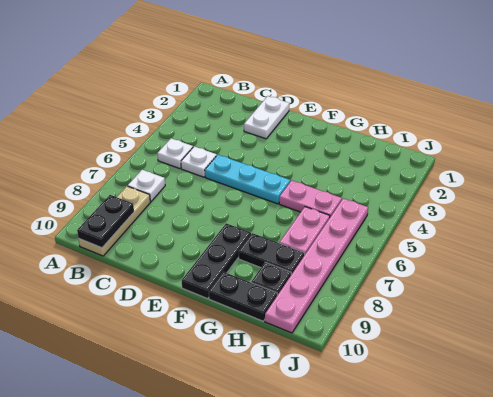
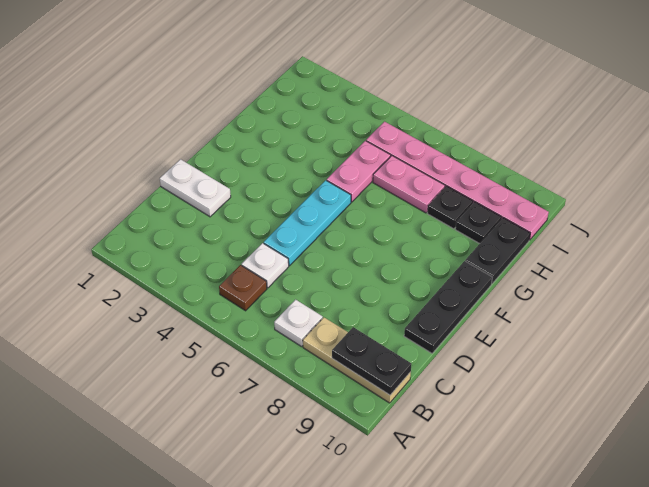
white plate B5 level 1 -> brown plate B5 level 1
black plate F8:F10 level 1 -> black plate D10:F10 level 1
black plate G8:H8 level 1 -> black plate H8 level 1

